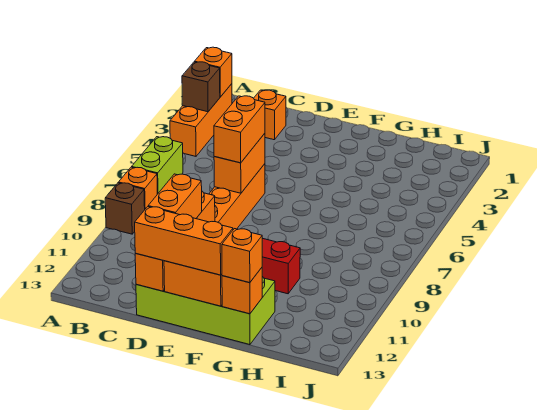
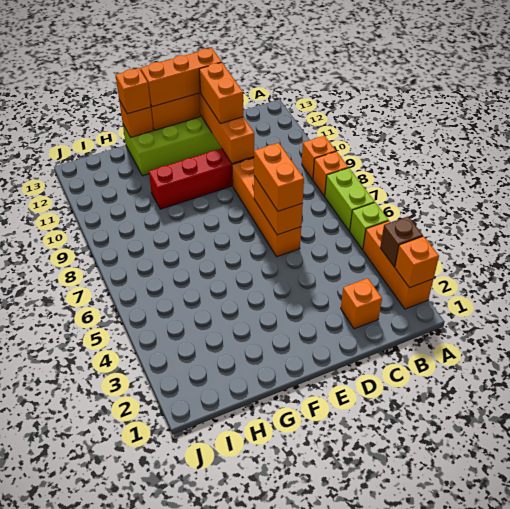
none -> lime brick A5 level 1
brown brick A9 level 1 -> orange brick A9 level 1

